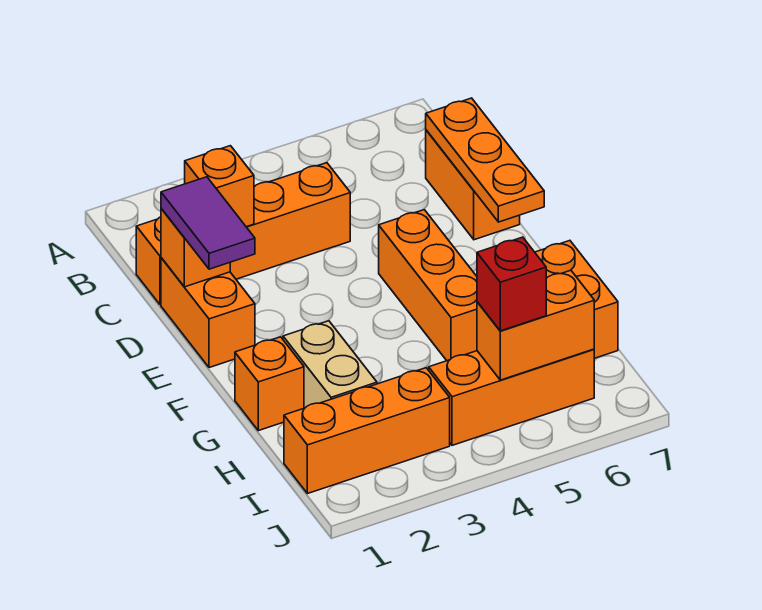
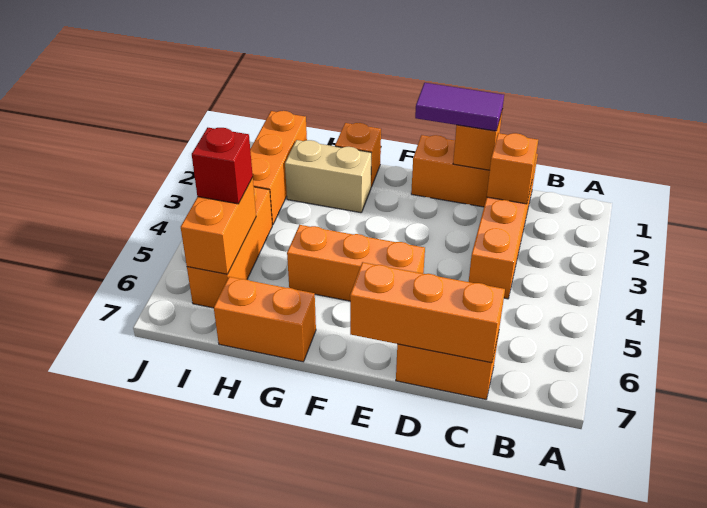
orange plate C7:E7 level 2 -> orange brick C7:E7 level 2

